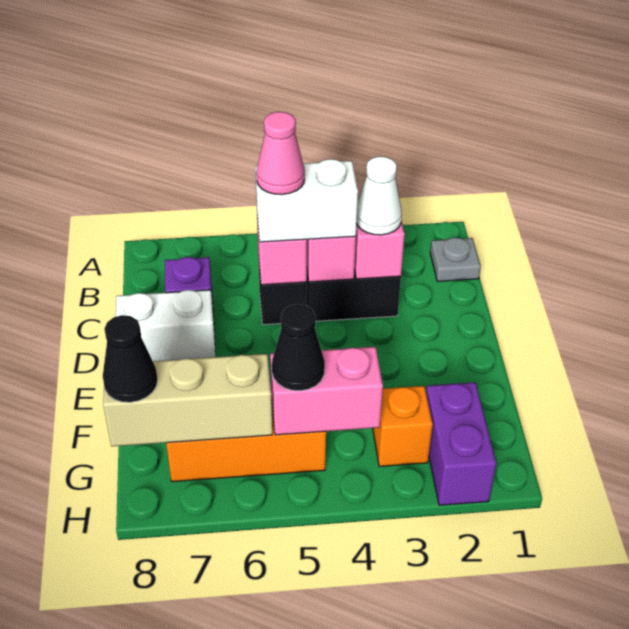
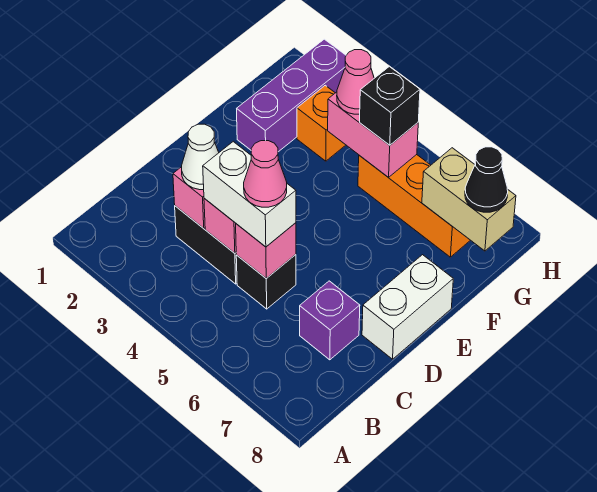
grey plate B1 level 1 -> none
white brick D7:D8 level 1 -> white brick D8:E8 level 1
purple brick G2:H2 level 1 -> purple brick F2:H2 level 1
none -> pink cone G4 level 3
black cone G5 level 3 -> black brick G5 level 3
tan brick G6:G8 level 2 -> tan brick G7:G8 level 2

